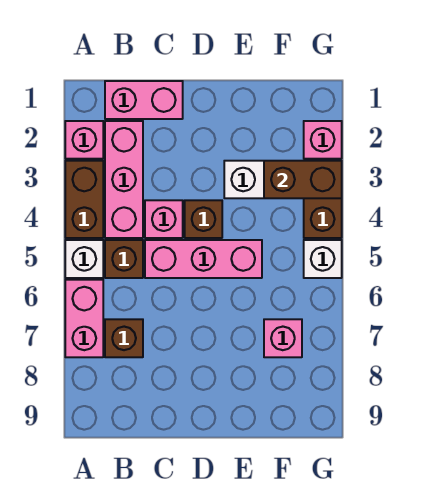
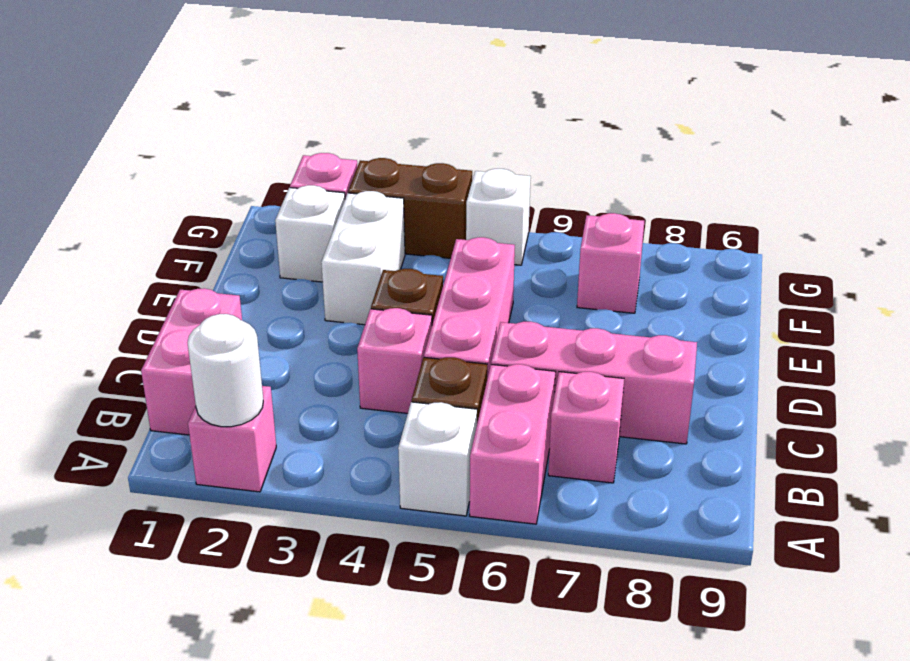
none -> white round brick A2 level 2
brown brick A3:A4 level 1 -> none
pink brick A6:A7 level 1 -> pink brick A6:B6 level 1
pink brick B2:B4 level 1 -> pink brick C6:C8 level 1
brown brick B7 level 1 -> pink brick B7 level 1
none -> white brick F2 level 1
brown brick F3:G3 level 2 -> none

